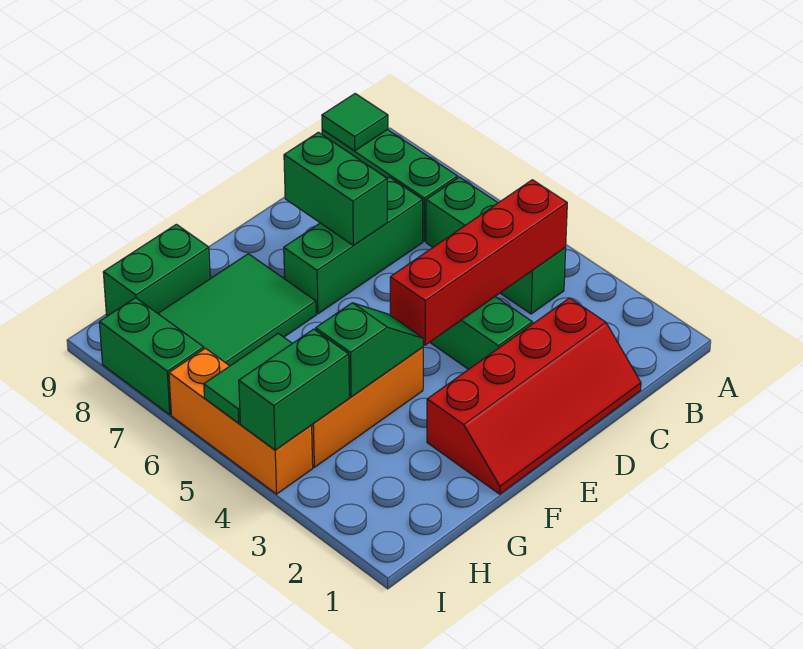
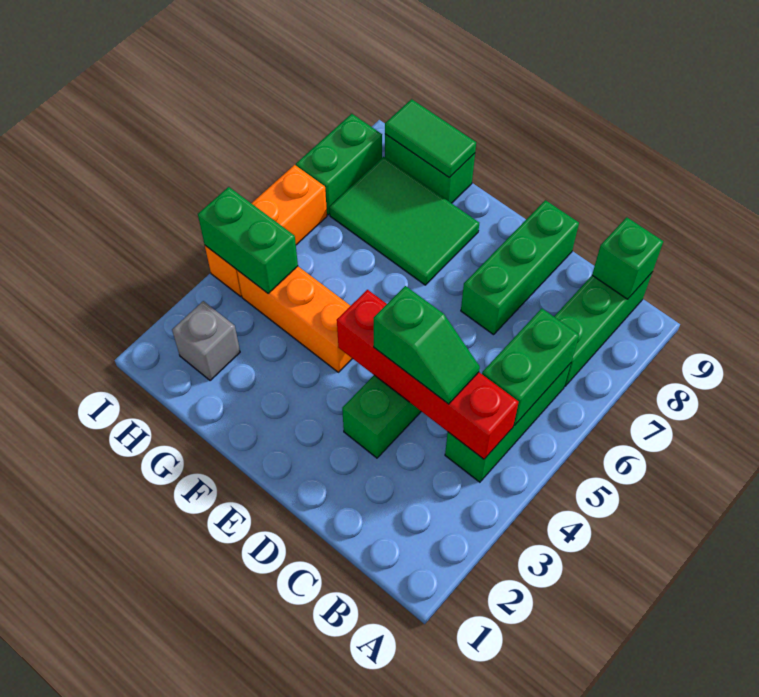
green tile B9 level 2 -> green brick B9 level 2
red slope C1:F2 level 1 top 2 -> none
green brick C7:E7 level 1 -> green brick D7:D9 level 1
green brick D7:D8 level 2 -> green brick B5:B6 level 2
green slope F4:G4 level 2 top G -> green slope C4:D4 level 3 top D
none -> grey brick H2 level 1
green tile H5:I5 level 2 -> green tile G9:H9 level 2

